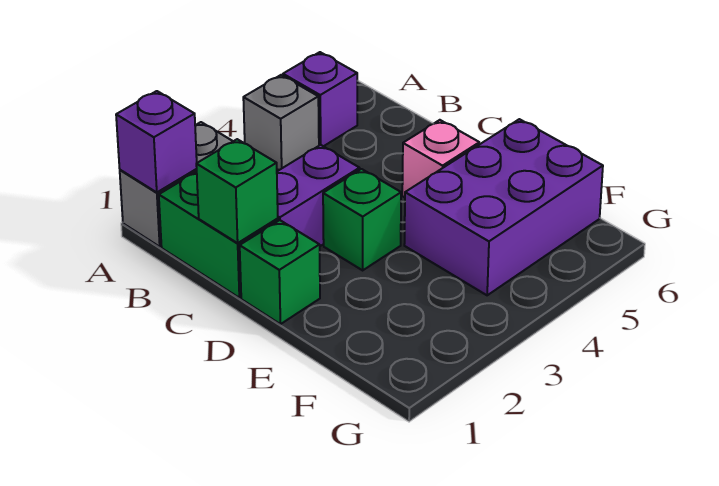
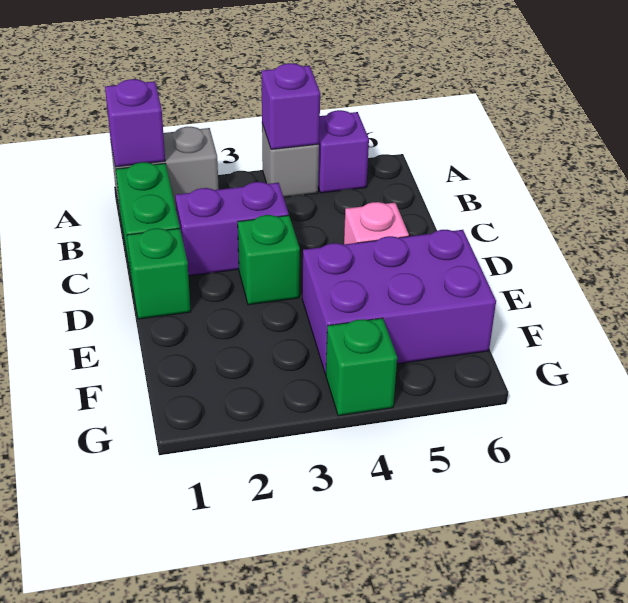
none -> purple brick A4 level 2
green brick C1 level 2 -> green brick G4 level 1

